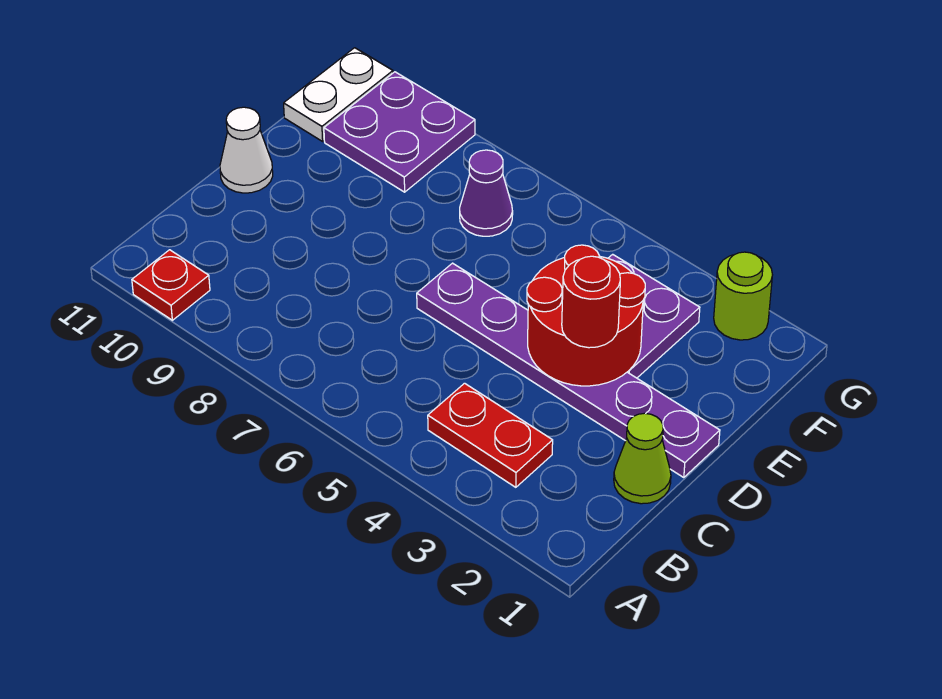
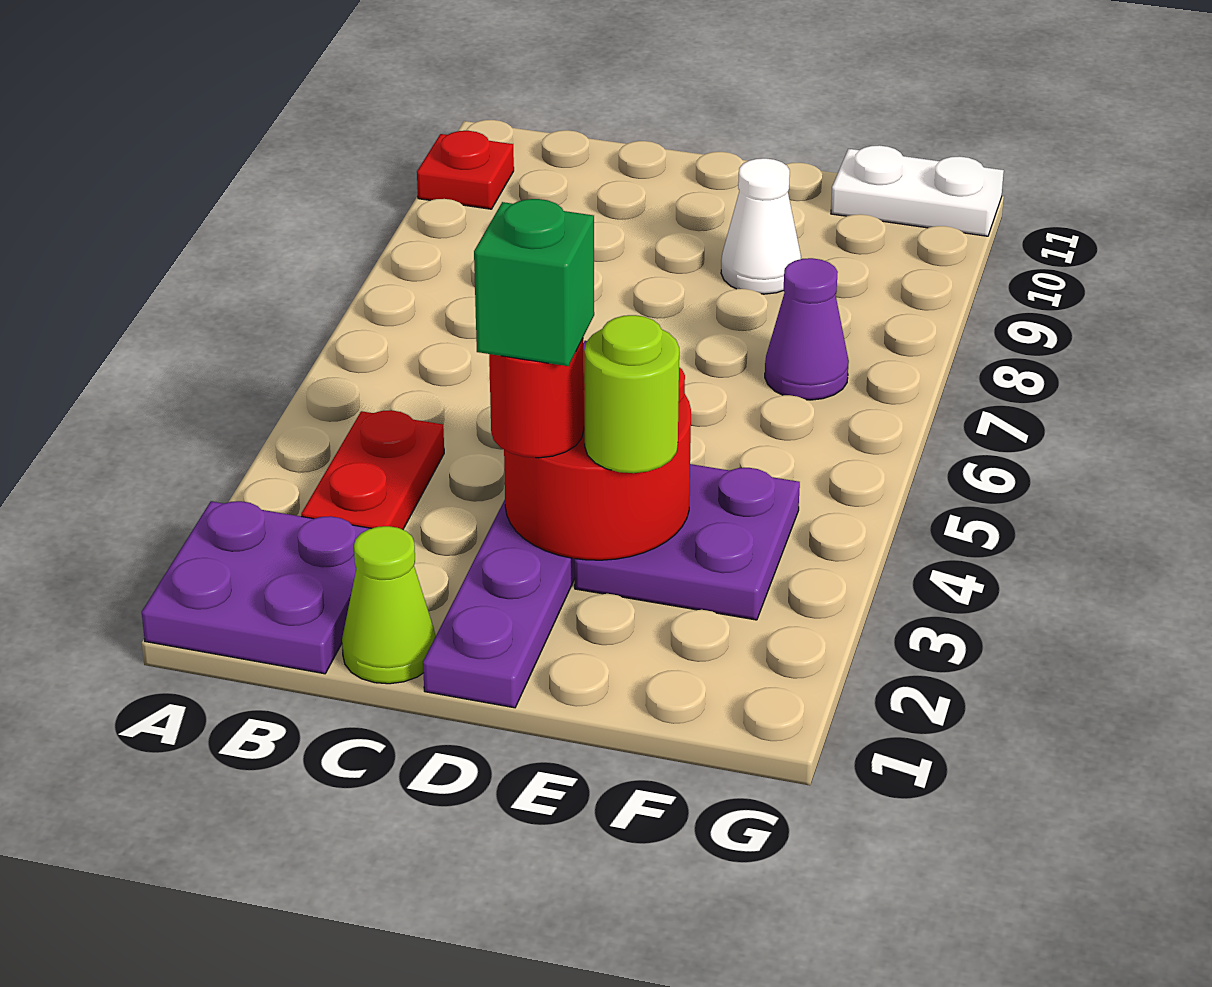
none -> green brick D3 level 4
white cone D11 level 1 -> white cone E9 level 1
purple plate F9:G10 level 1 -> purple plate A1:B2 level 1
lime round brick G2 level 1 -> lime round brick E3 level 3

